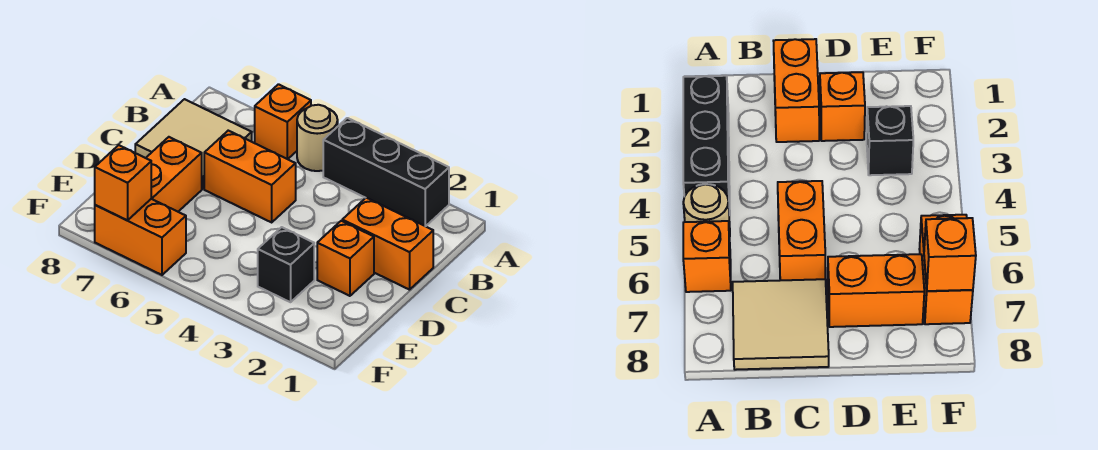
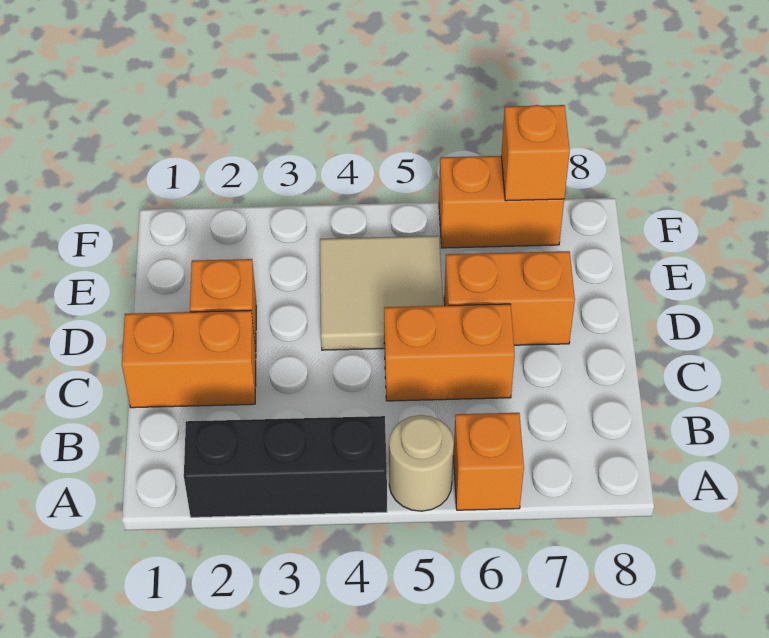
tan tile B7:C8 level 1 -> tan tile D4:E5 level 1
orange brick D7:E7 level 1 -> orange brick D6:D7 level 1
black brick E3 level 1 -> none

